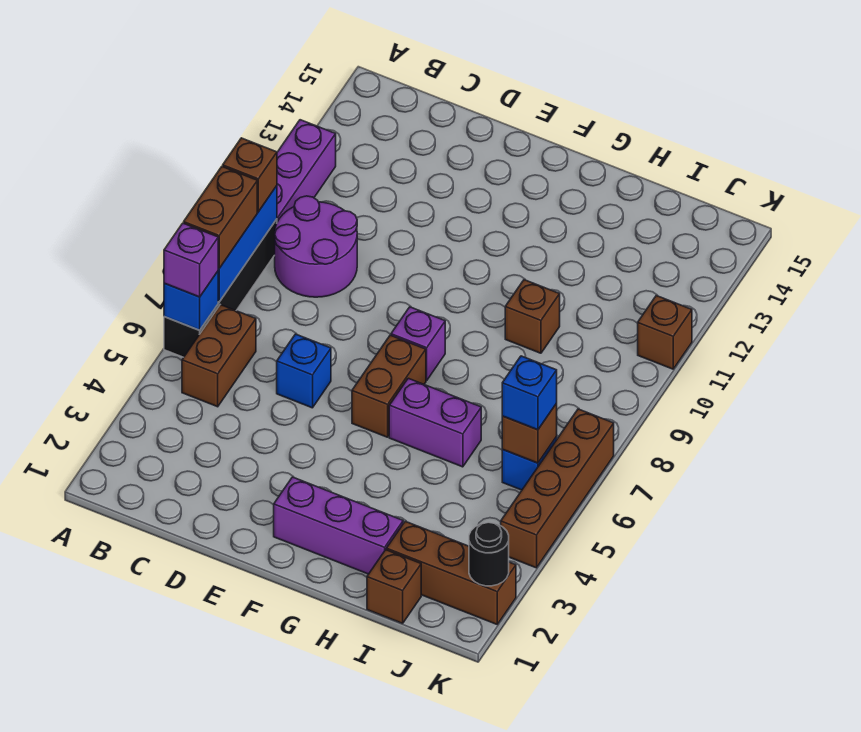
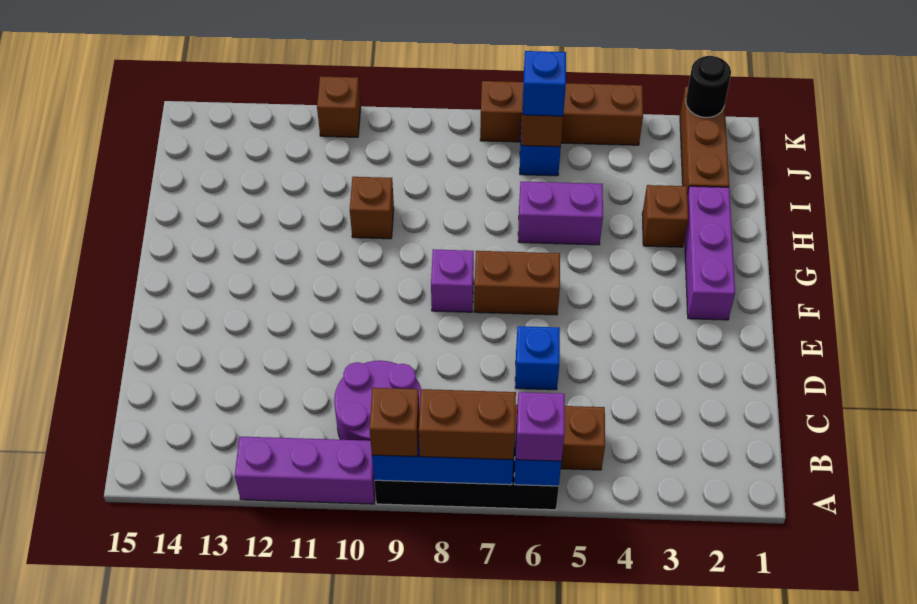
purple brick G6:H6 level 1 -> purple brick H5:H6 level 1
brown brick I1 level 1 -> brown brick H3 level 1

